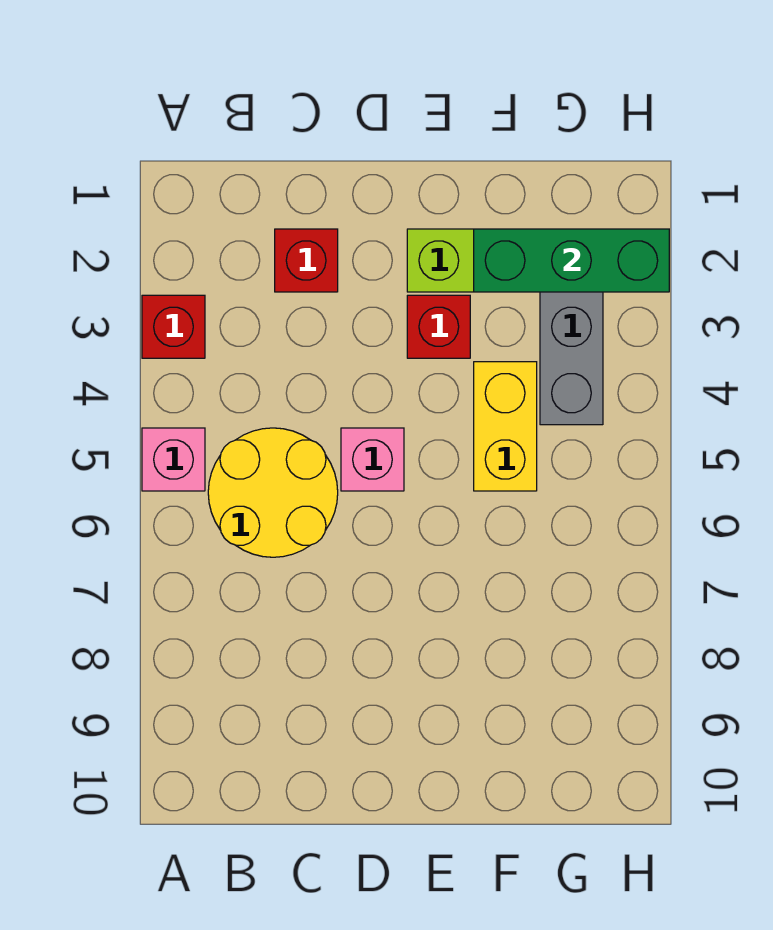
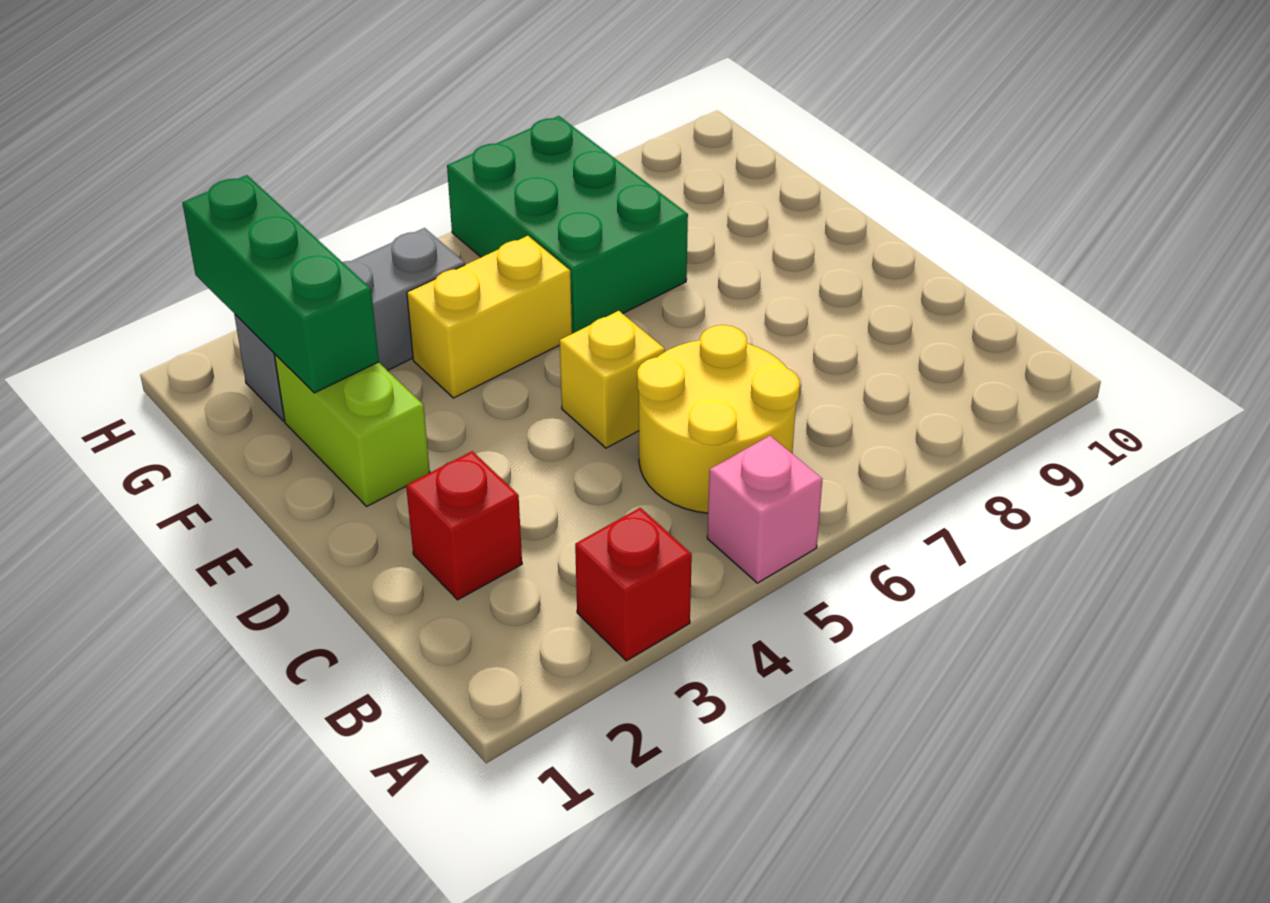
pink brick D5 level 1 -> yellow brick D5 level 1
red brick E3 level 1 -> none
none -> green brick F6:H7 level 1

